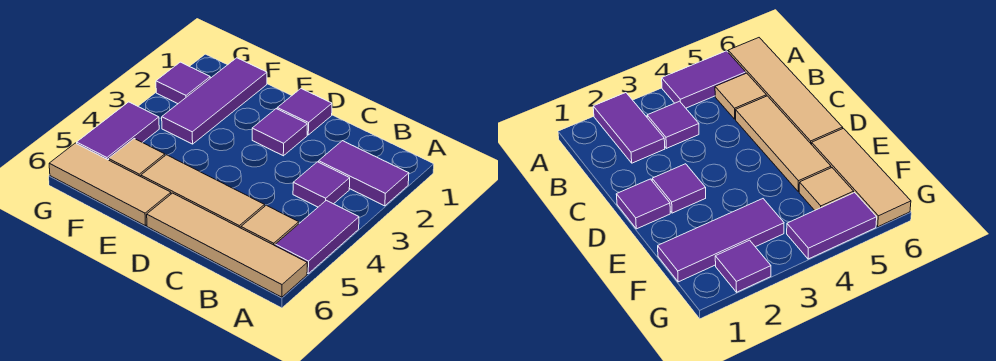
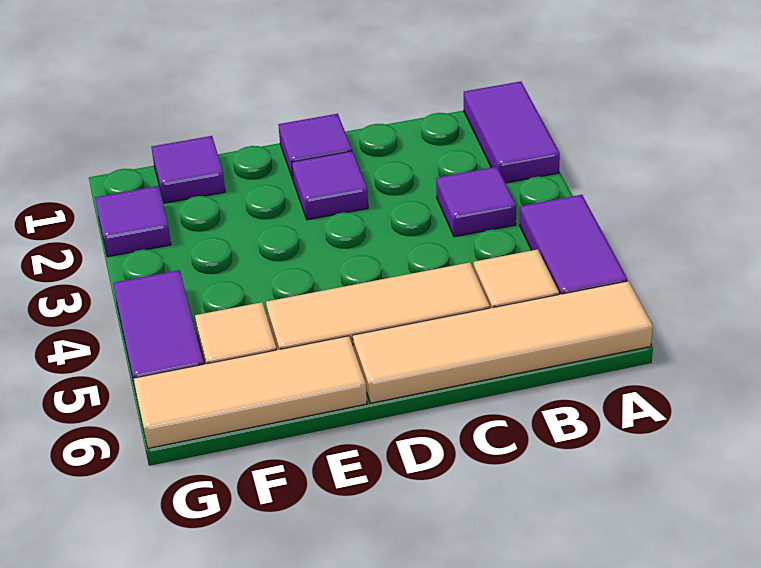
purple tile A2:B2 level 1 -> purple tile A1:A2 level 1
purple tile F1:F3 level 1 -> purple tile F1 level 1

